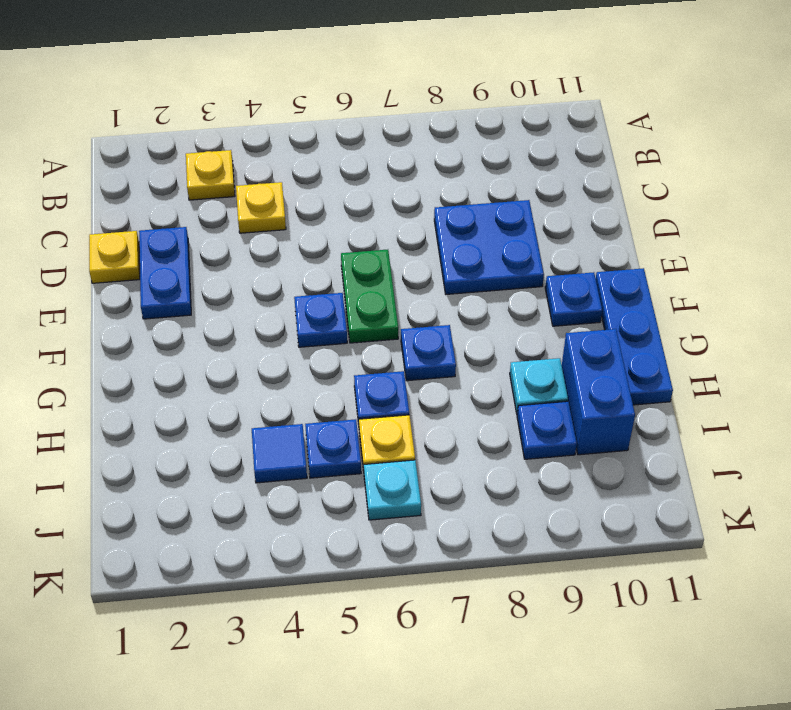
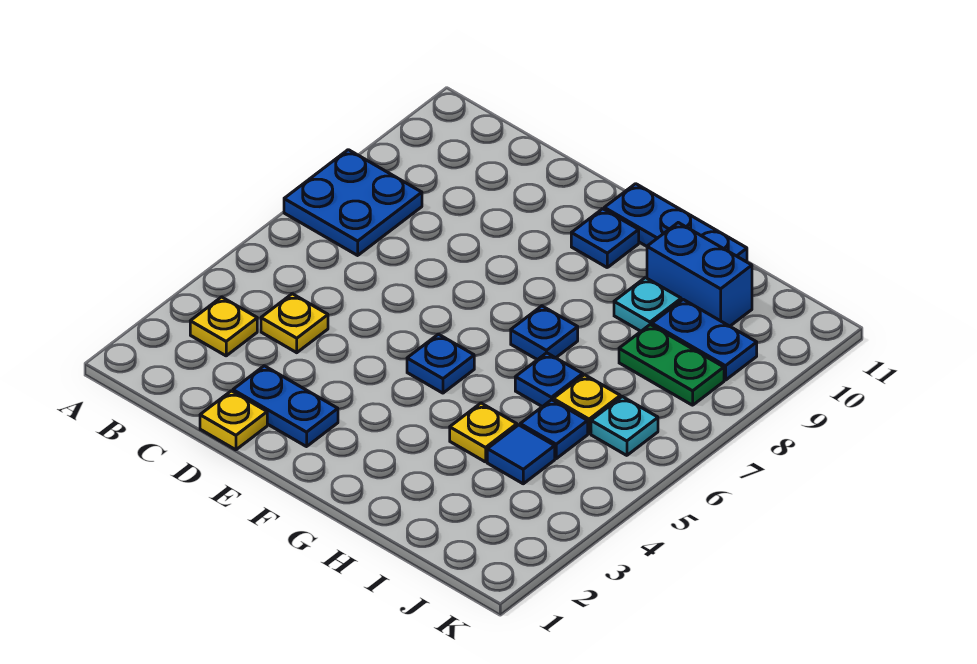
blue plate D8:E9 level 1 -> blue plate A7:B8 level 1
green plate E6:F6 level 1 -> green plate I8:J8 level 1
none -> yellow plate H4 level 1
blue plate I9 level 1 -> blue plate I9:J9 level 1

